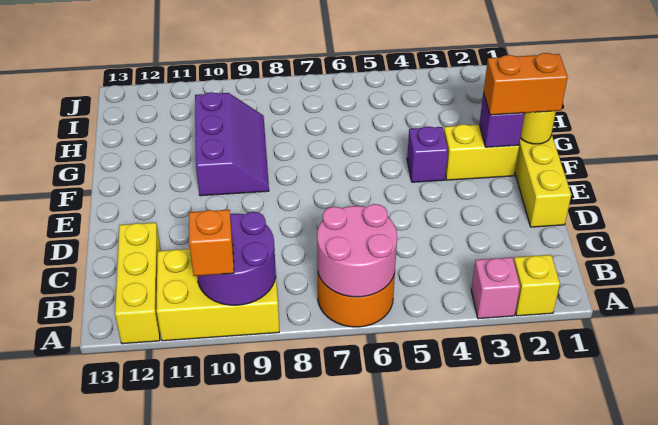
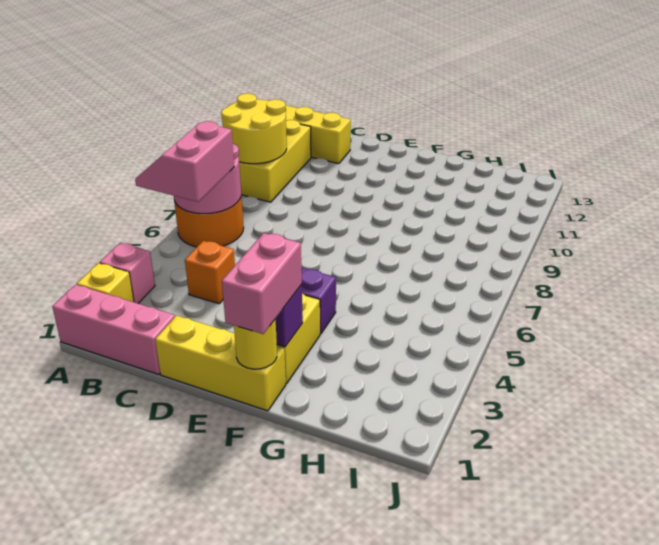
none -> pink brick A1:C1 level 1
none -> pink slope A5:B6 level 3 top B
purple round brick A9:B10 level 2 -> yellow round brick A9:B10 level 2
orange brick A10 level 3 -> orange brick C4 level 1
orange brick F1:F2 level 3 -> pink brick F1:F2 level 3
purple slope F9:H10 level 1 top 10 -> none

